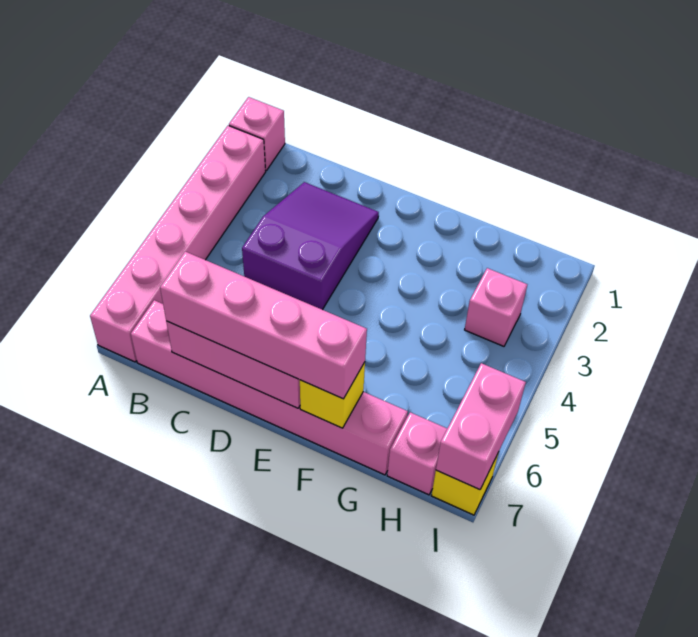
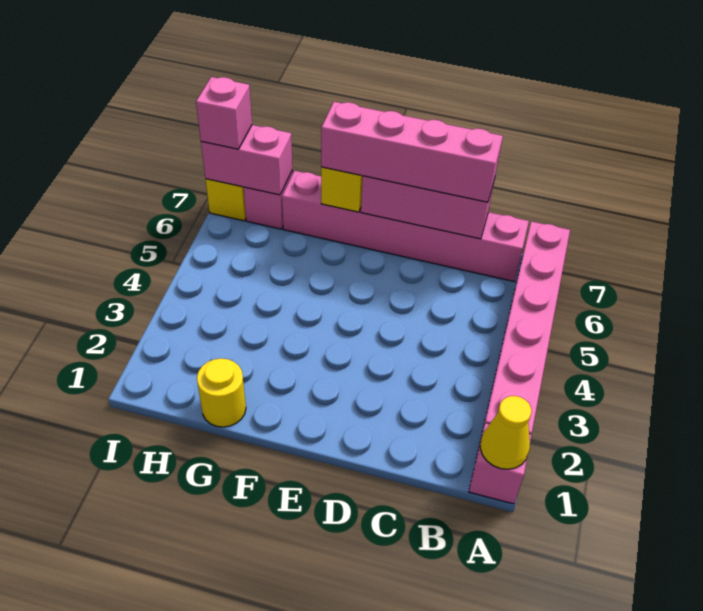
none -> yellow cone A1 level 2
purple slope C2:D4 level 1 top 4 -> none
none -> yellow round brick G1 level 1
pink brick H3 level 1 -> pink brick I7 level 3
pink brick I6:I7 level 2 -> pink brick H7:I7 level 2

